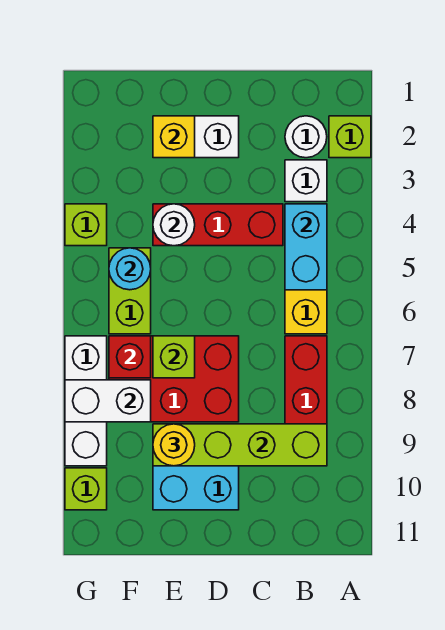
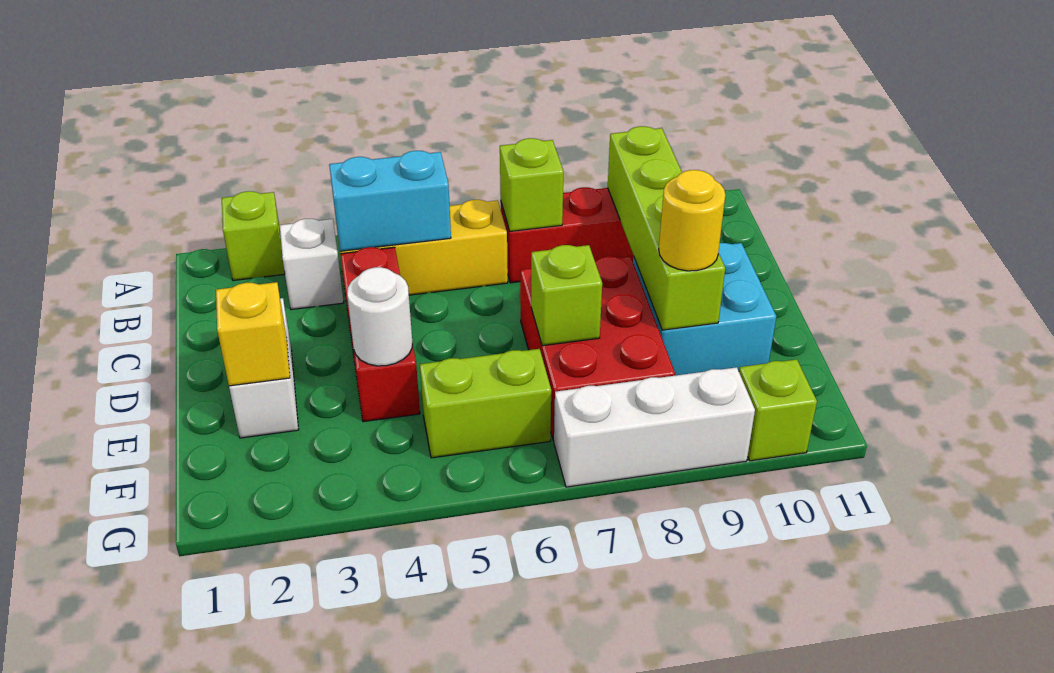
white round brick B2 level 1 -> none
cyan round brick F5 level 2 -> none
red brick F7 level 2 -> none
white brick F8:G8 level 2 -> none
lime brick G4 level 1 -> lime brick B7 level 2

